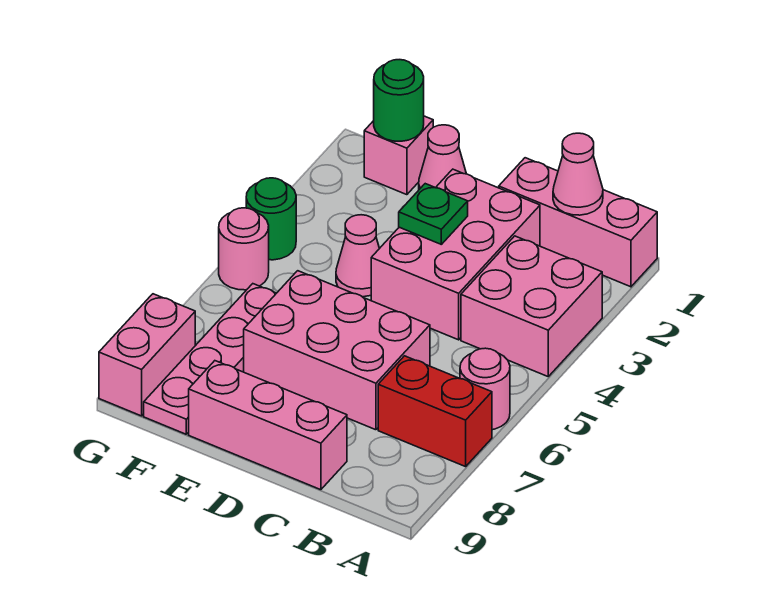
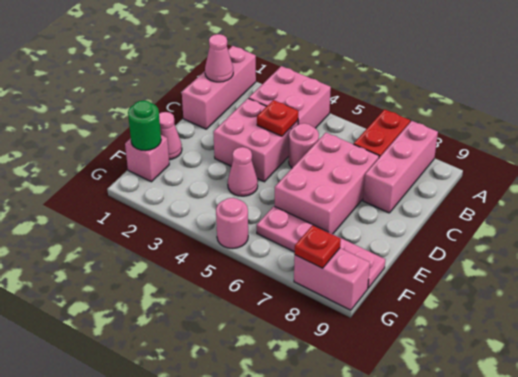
pink round brick A6 level 1 -> pink round brick C5 level 1
pink brick C2:D4 level 1 -> pink brick C3:D4 level 1
none -> red plate C4 level 2
pink brick C9:E9 level 1 -> pink brick A8:C8 level 1
green plate D3 level 2 -> none
green round brick G4 level 1 -> none
none -> red plate G8 level 2

